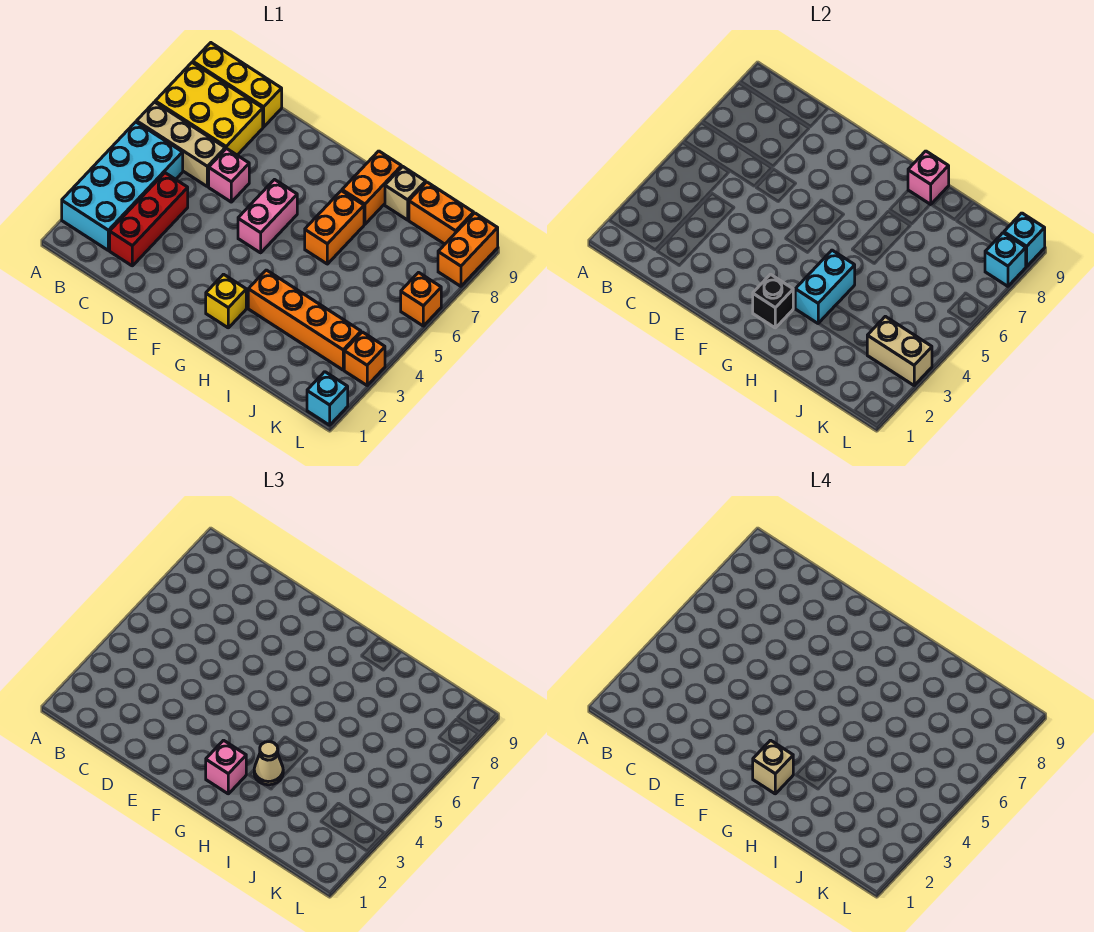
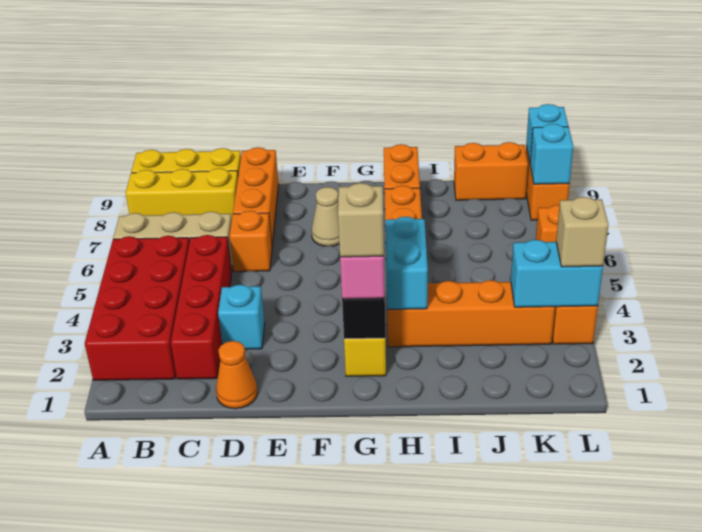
cyan brick A2:B5 level 1 -> red brick A2:B5 level 1
yellow brick A7:C8 level 1 -> yellow brick A8:C8 level 1
red brick C2:C4 level 1 -> red brick C2:C5 level 1
none -> orange cone D1 level 1
pink brick D6 level 1 -> orange brick D6 level 1
none -> orange brick D7:D9 level 1
pink brick F5:F6 level 1 -> none
tan cone H3 level 3 -> tan cone F7 level 1
pink brick H9 level 2 -> none
tan brick I9 level 1 -> tan brick L3 level 3
tan brick K3:L3 level 2 -> cyan brick K3:L3 level 2
cyan brick L1 level 1 -> cyan brick D3 level 1

